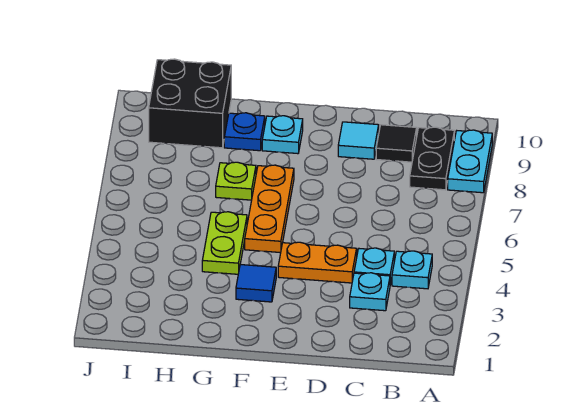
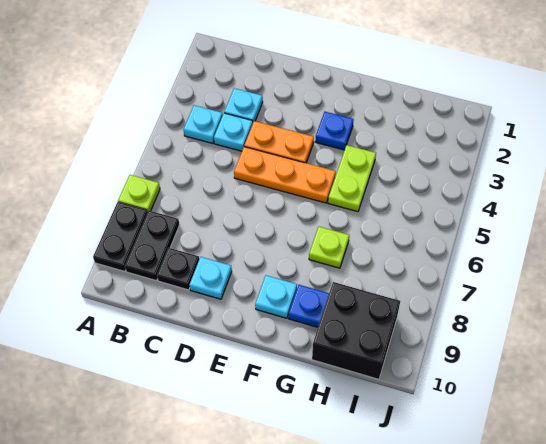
none -> lime plate A7 level 1
cyan plate A8:A9 level 1 -> black plate A8:A9 level 1
black tile C9 level 1 -> black plate C9 level 1
cyan tile D9 level 1 -> cyan plate D9 level 1
blue tile F3 level 1 -> blue plate F3 level 1
orange plate F5:F7 level 1 -> orange plate D5:F5 level 1

